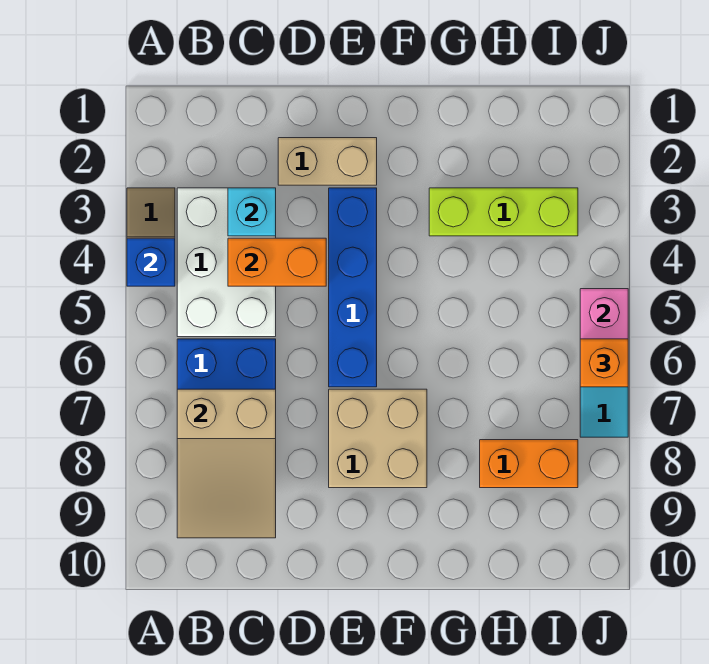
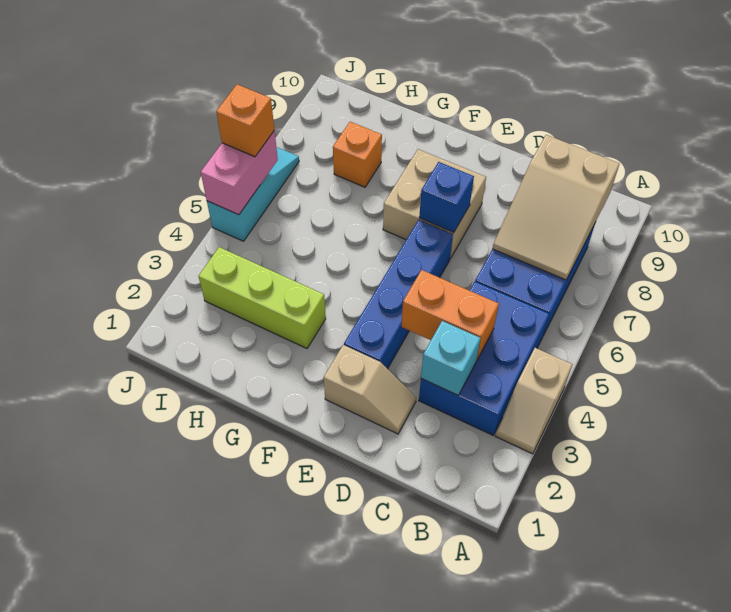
blue brick A4 level 2 -> blue brick E7 level 2
white brick B3:C5 level 1 -> blue brick B3:C5 level 1
tan slope B7:C9 level 2 top 7 -> tan slope B7:C9 level 2 top 9
tan brick D2:E2 level 1 -> tan slope D2:E2 level 1 top E
orange brick H8:I8 level 1 -> orange brick H8 level 1

